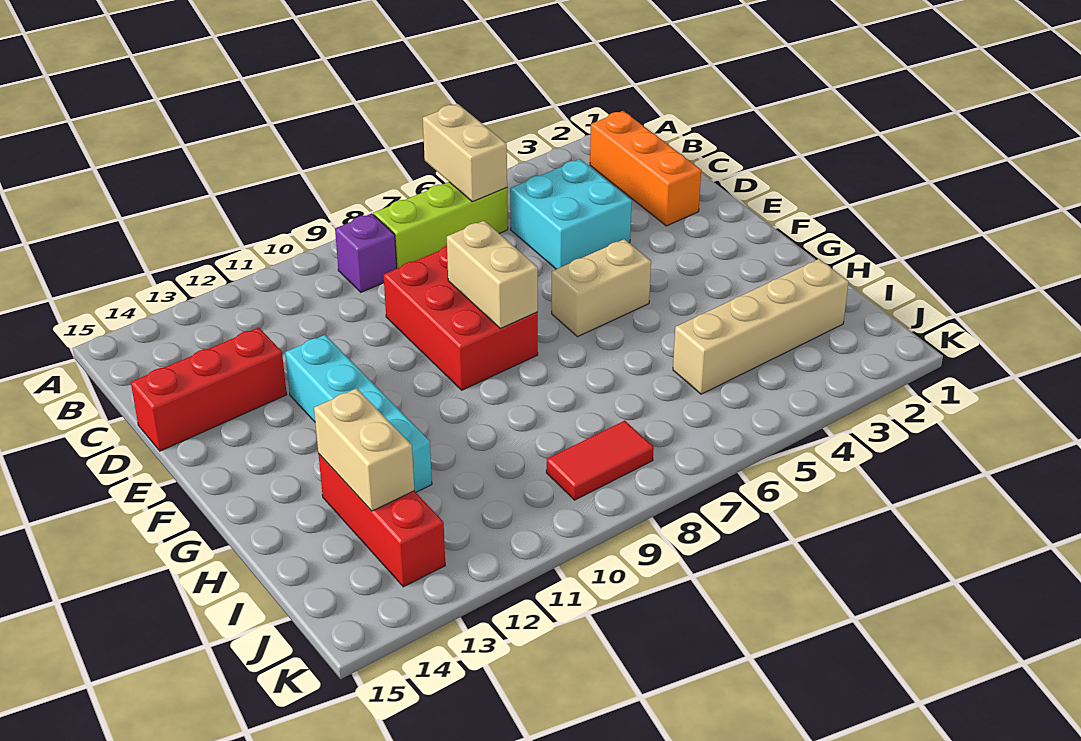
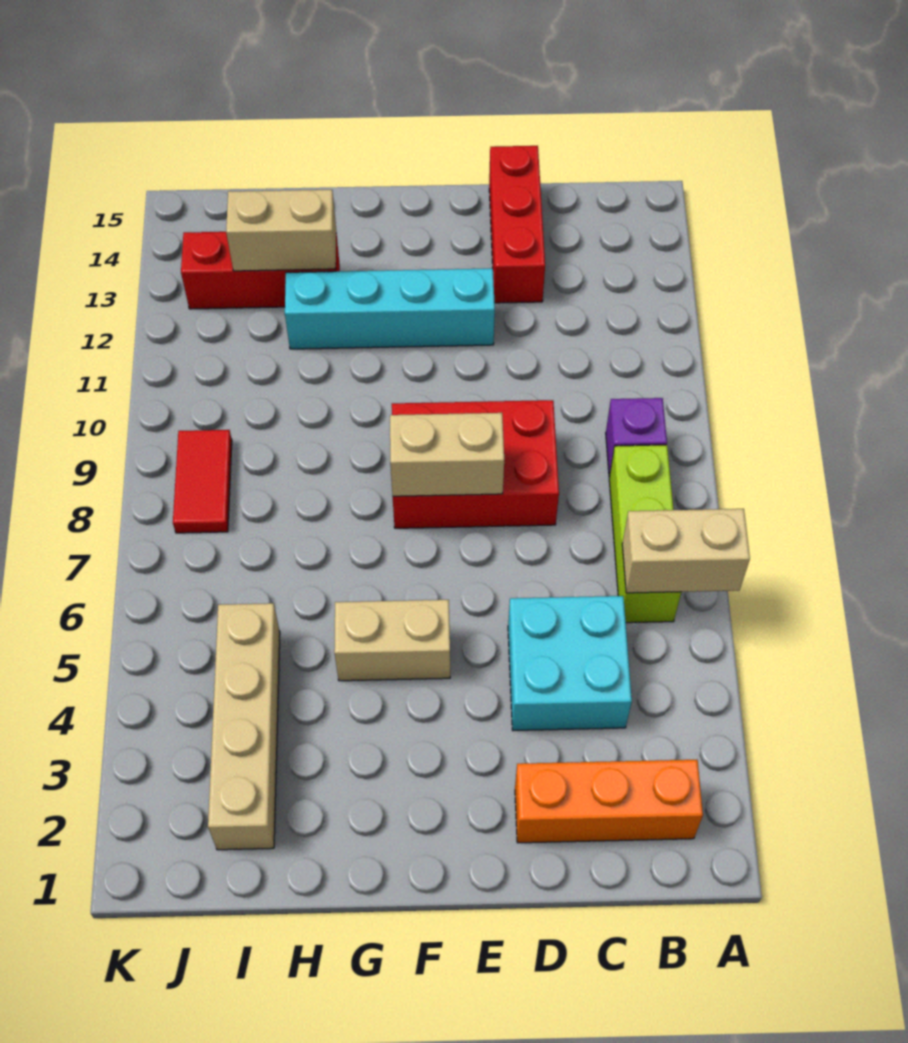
tan brick F5:F6 level 1 -> tan brick F5:G5 level 1

